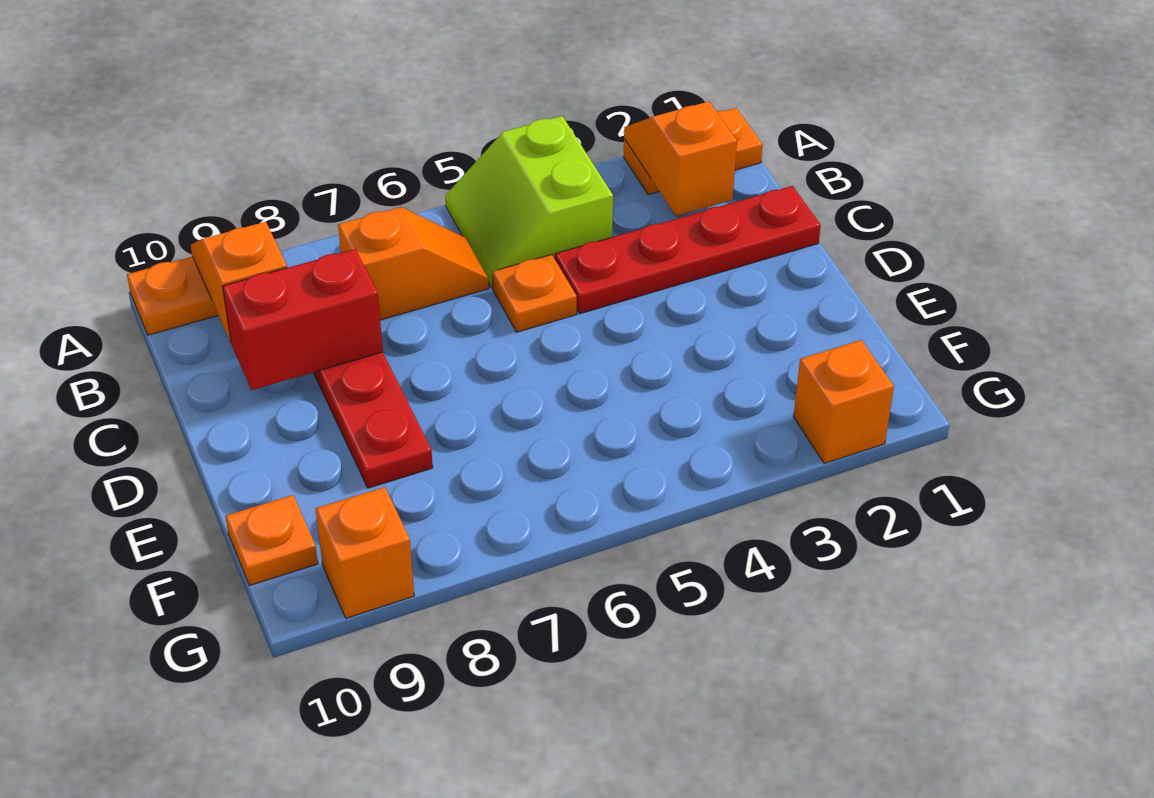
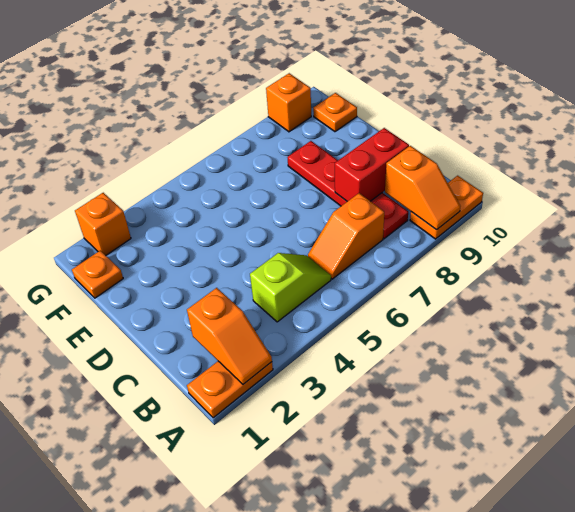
lime slope A4:B5 level 1 top 4 -> lime slope B4:B5 level 1 top 4
red plate C1:C4 level 1 -> none
orange plate C5 level 1 -> orange plate F1 level 1

